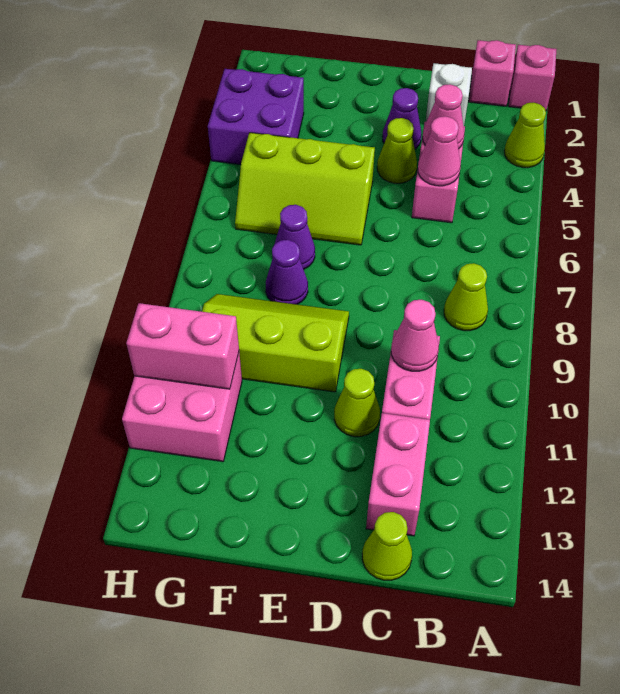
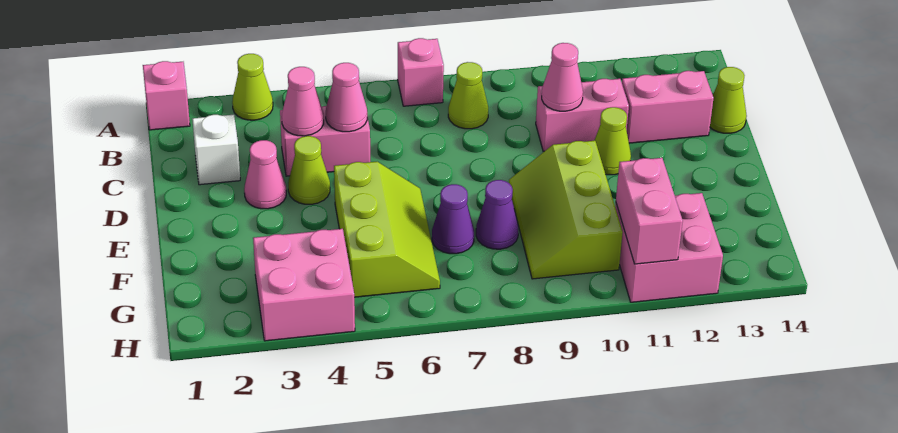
pink brick B1 level 1 -> pink brick A7 level 1
purple cone D3 level 1 -> pink cone D3 level 1
purple brick G3:H4 level 1 -> pink brick G3:H4 level 1

